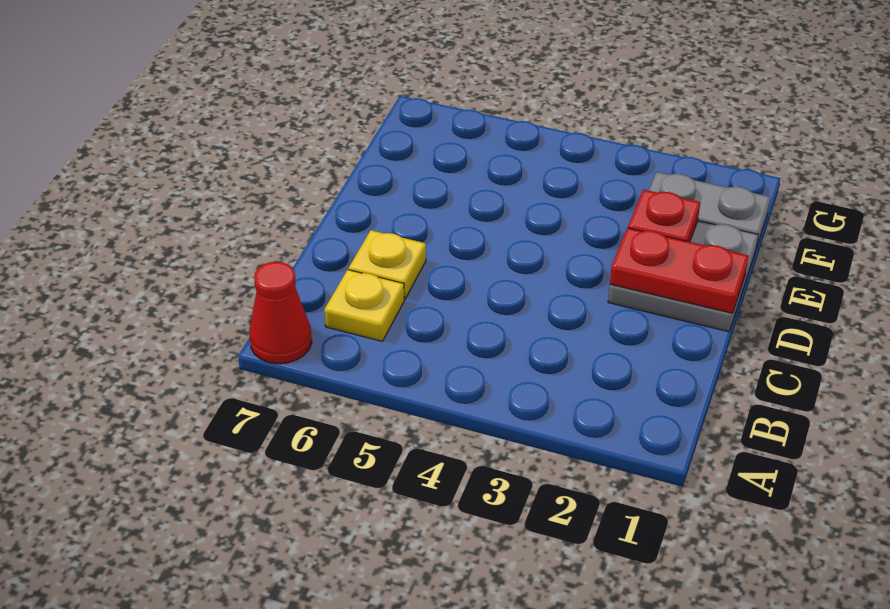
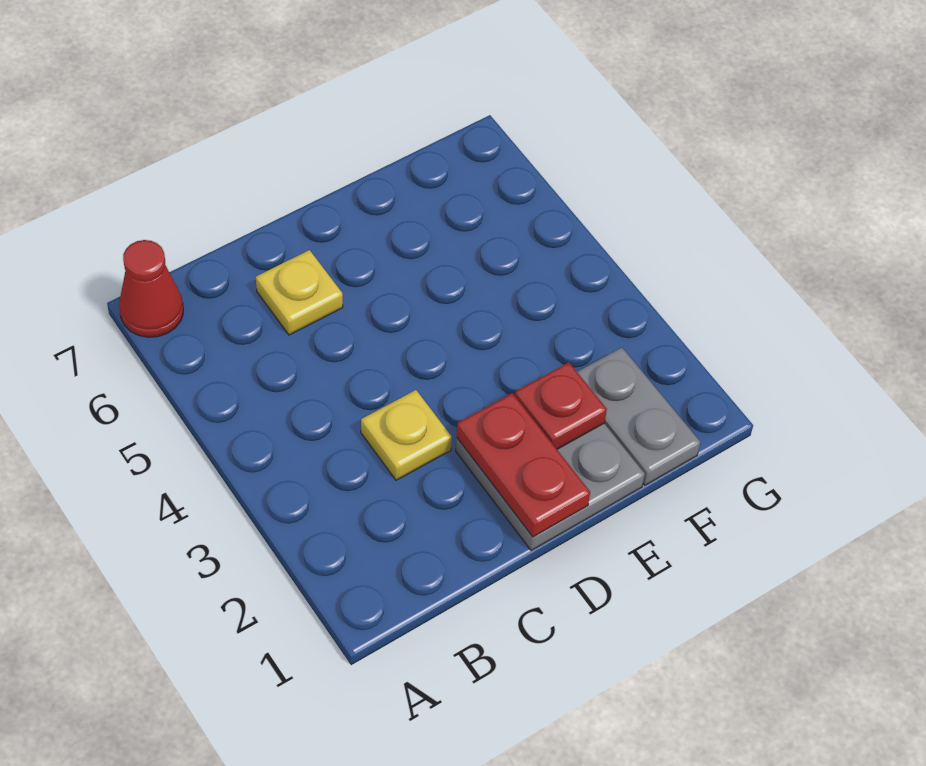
yellow plate B6 level 1 -> yellow plate C3 level 1

